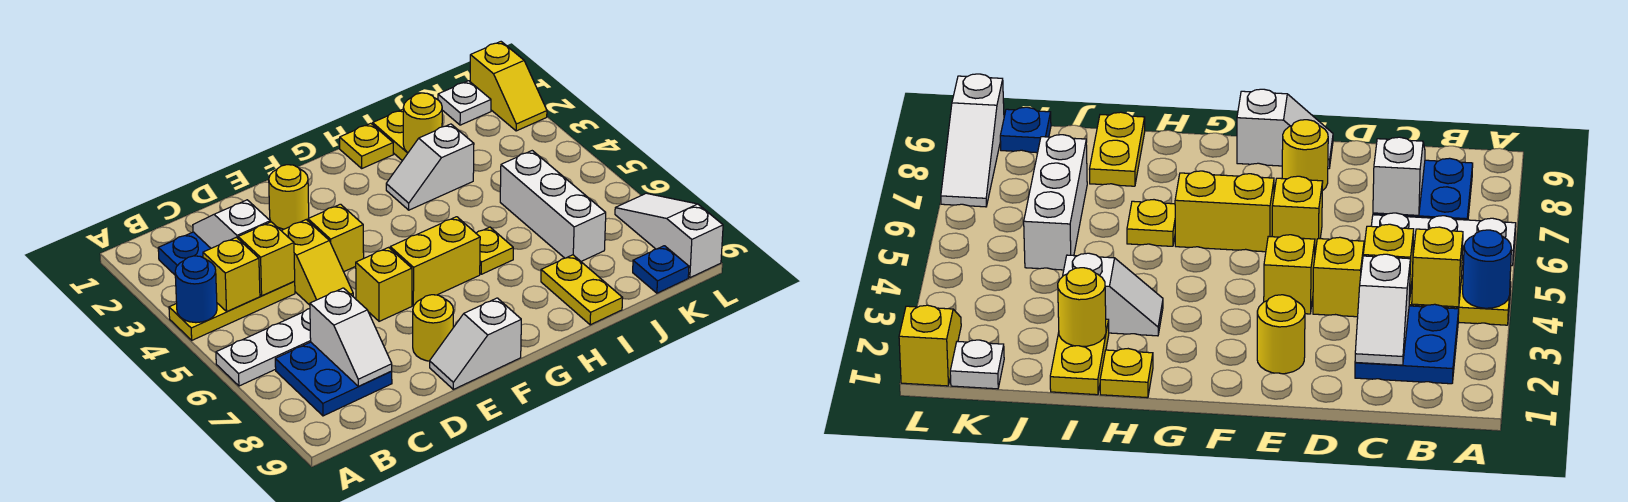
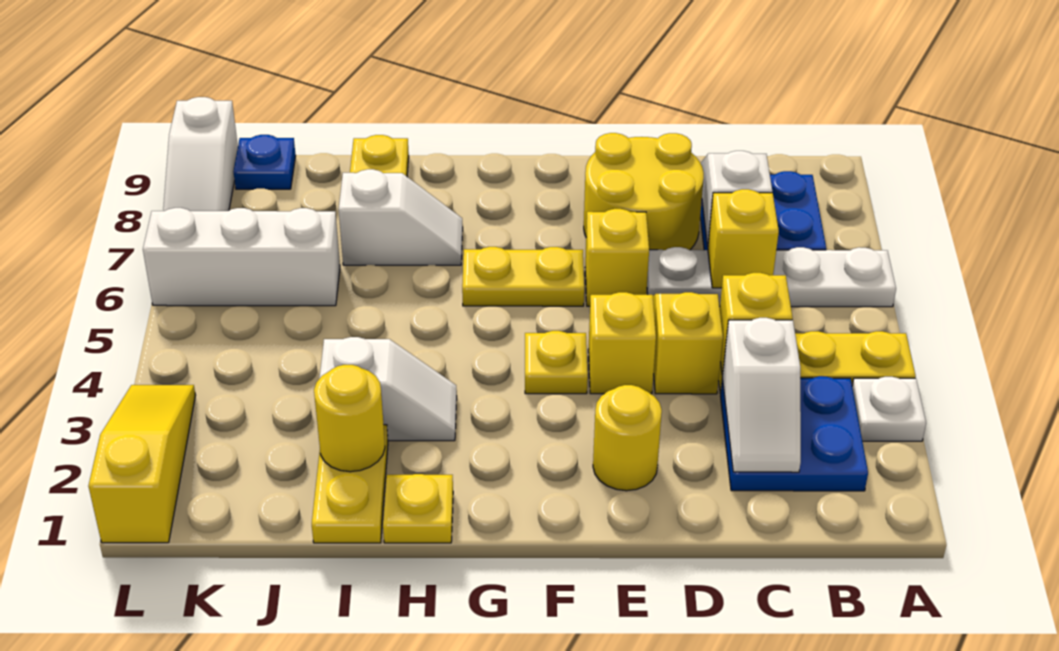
blue round brick A4 level 2 -> none
white plate A6:C6 level 1 -> white plate A6:D6 level 1
yellow brick B4 level 2 -> yellow brick C6 level 2
yellow round brick E8 level 1 -> yellow round brick D7:E8 level 1
white slope E9:F9 level 1 top F -> white slope H7:I7 level 1 top I
yellow brick F6:G6 level 1 -> yellow plate F6:G6 level 1
yellow plate H6 level 1 -> yellow plate F4 level 1
white brick J5:J7 level 1 -> white brick J6:L6 level 1
white plate K1 level 1 -> white plate A3 level 1
yellow slope L1:L2 level 1 top 1 -> yellow slope L1:L3 level 1 top 1

